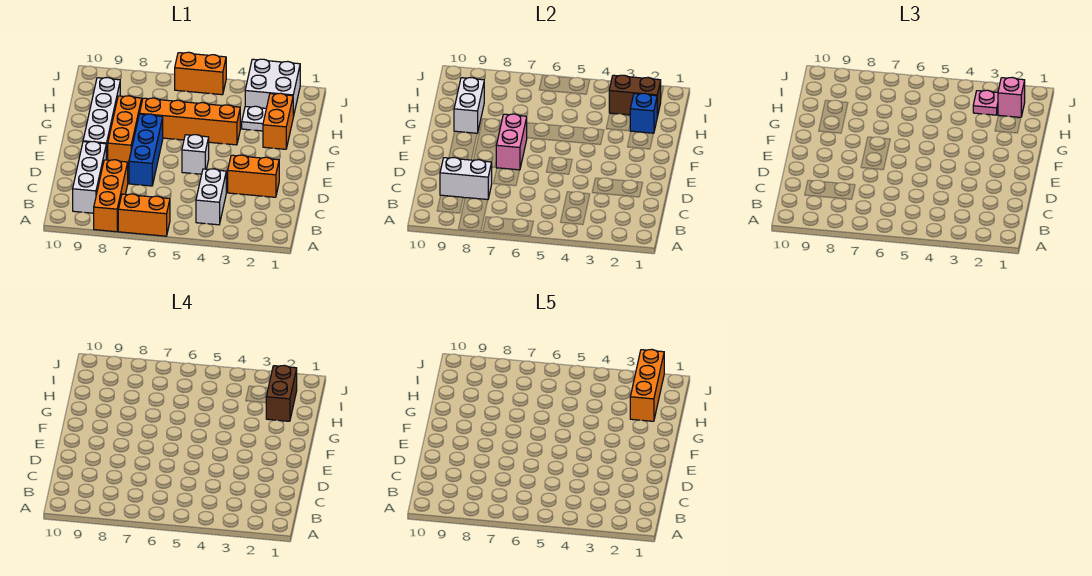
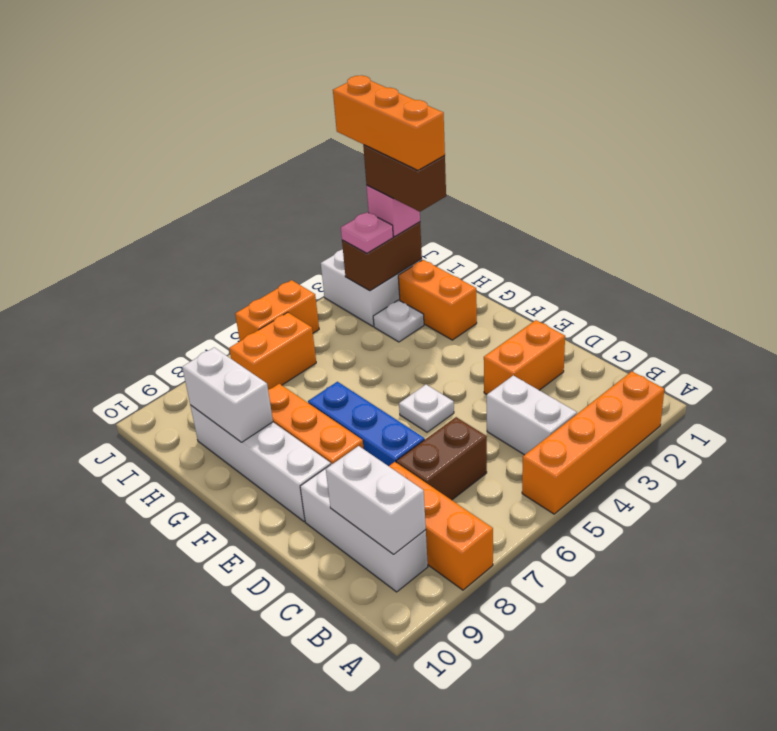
orange brick A6:A7 level 1 -> orange brick I6:I7 level 1
none -> brown brick C6:C7 level 1
white brick C8:C9 level 2 -> white brick B9:C9 level 2
white brick E5 level 1 -> white plate E5 level 1
pink brick E7:F7 level 2 -> none
orange brick G4:G7 level 1 -> orange brick A2:A5 level 1
blue brick H2 level 2 -> none

